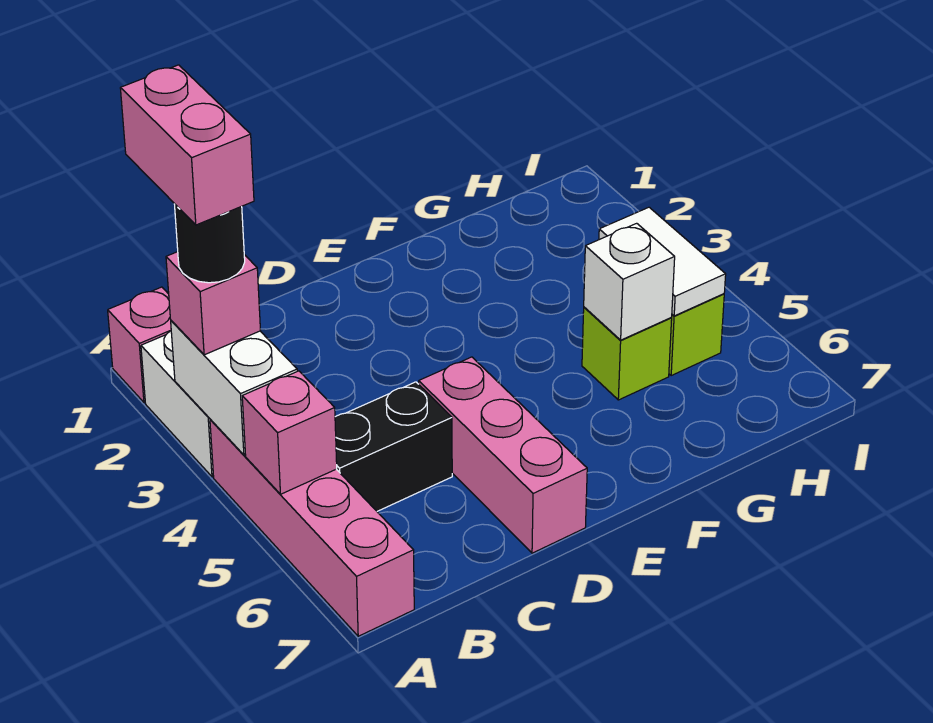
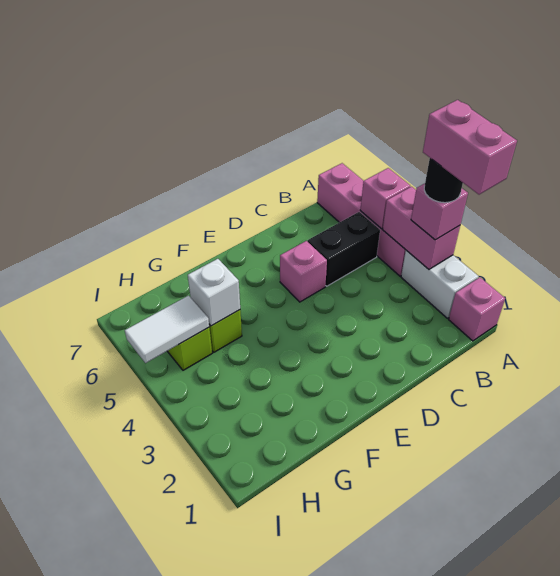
white brick A3:A4 level 2 -> pink brick A3:A4 level 2
pink brick D5:D7 level 1 -> pink brick D5 level 1
white tile H4:H5 level 2 -> white tile H5:I5 level 2

